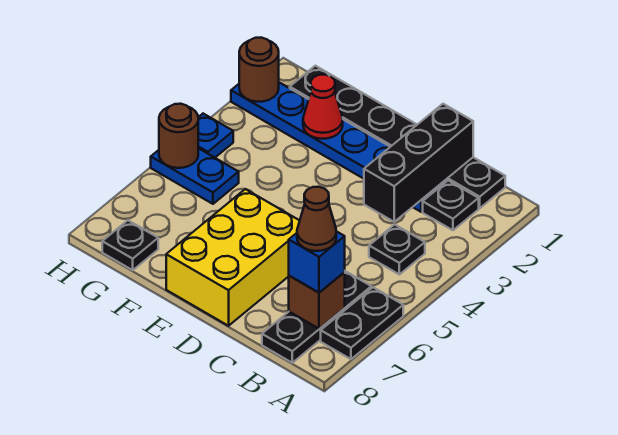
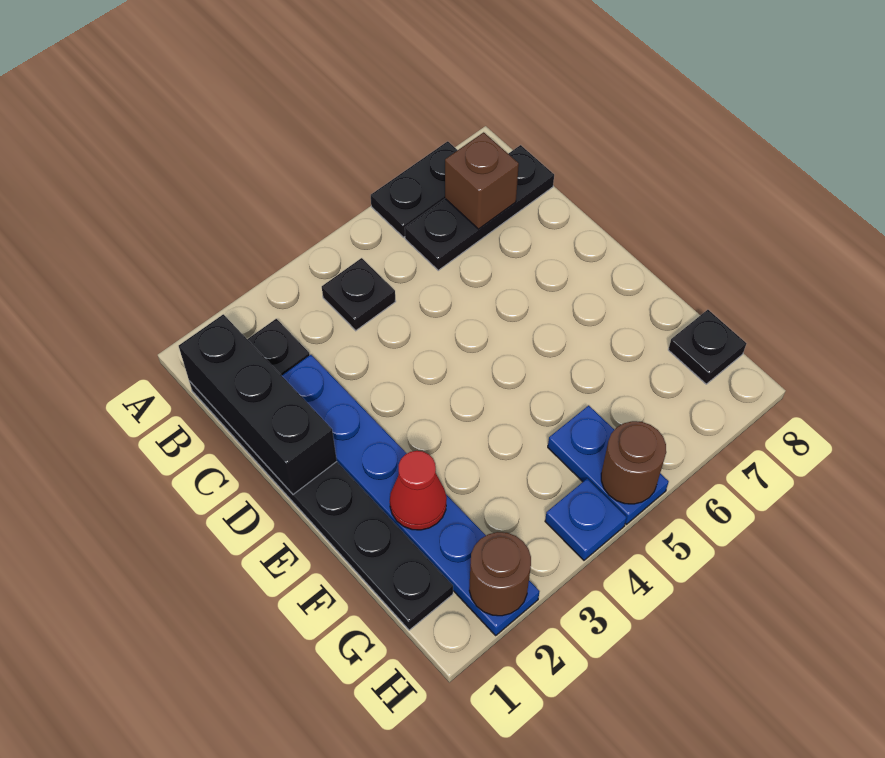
blue brick B7 level 3 -> none
brown cone B7 level 4 -> none
black brick C1:C3 level 2 -> black brick B1:D1 level 2
yellow brick D6:E8 level 1 -> none

